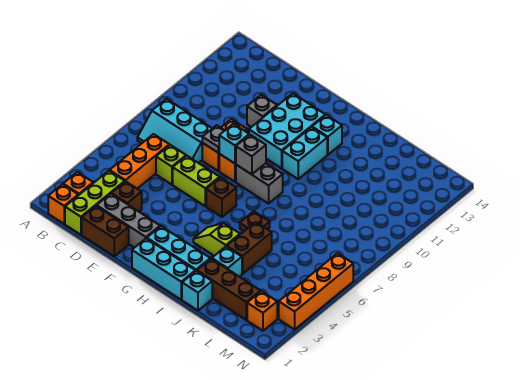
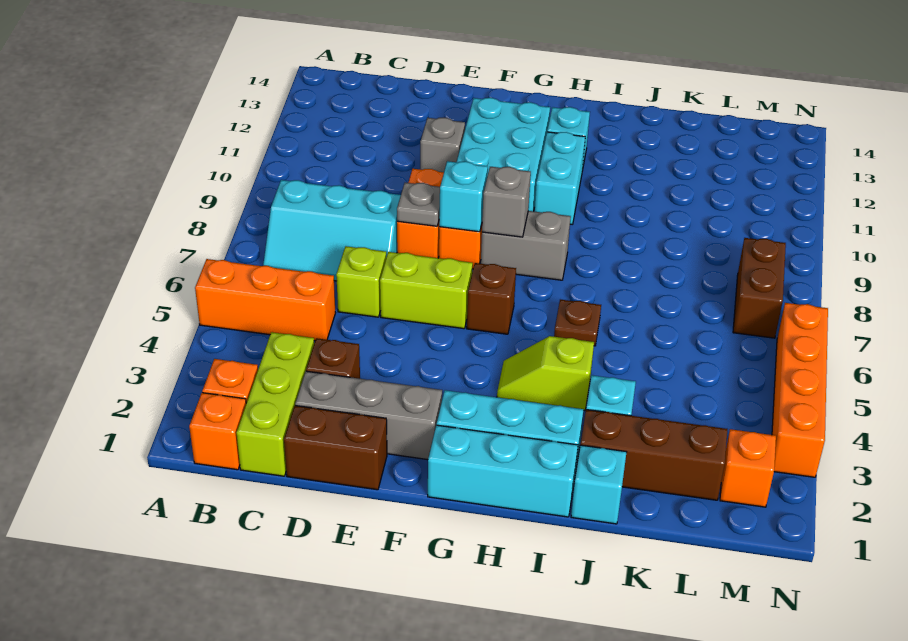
orange brick C4:C6 level 1 -> orange brick A5:C5 level 1
brown brick J4:J5 level 1 -> brown brick M7:M8 level 1

